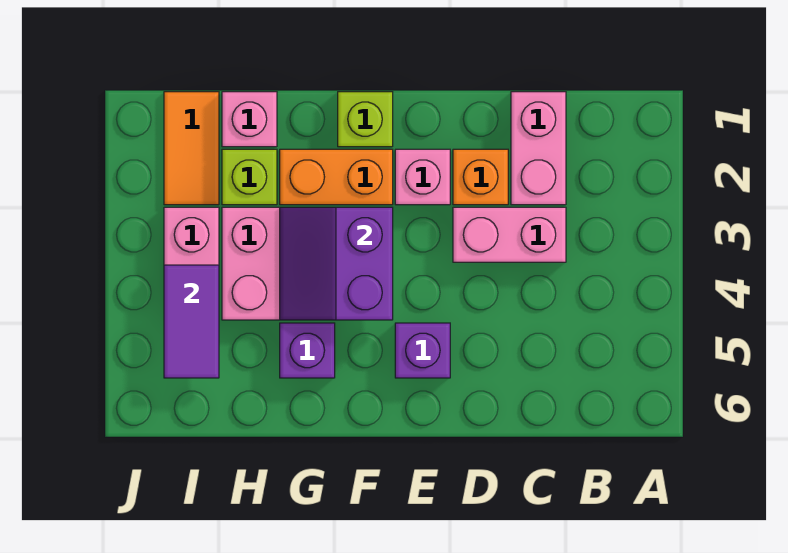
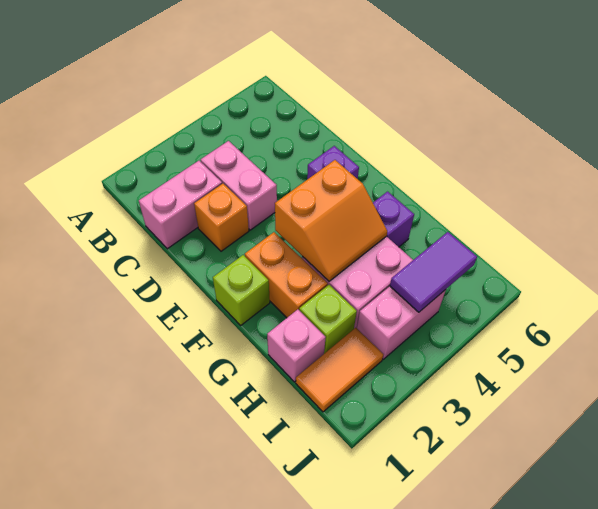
pink brick E2 level 1 -> none
purple slope F3:G4 level 2 top F -> orange slope F3:G4 level 2 top F

